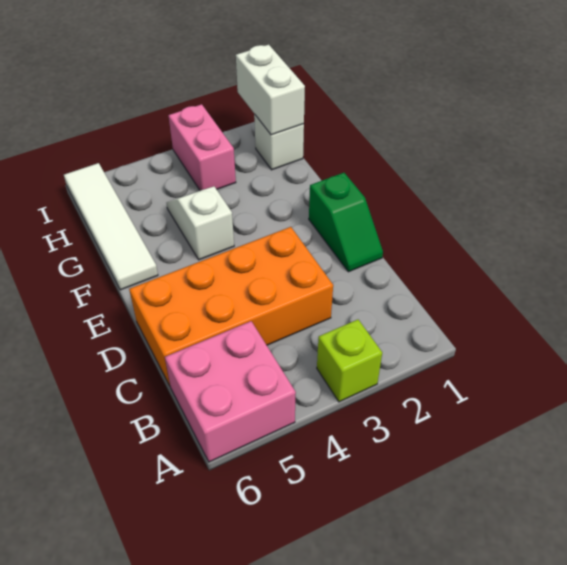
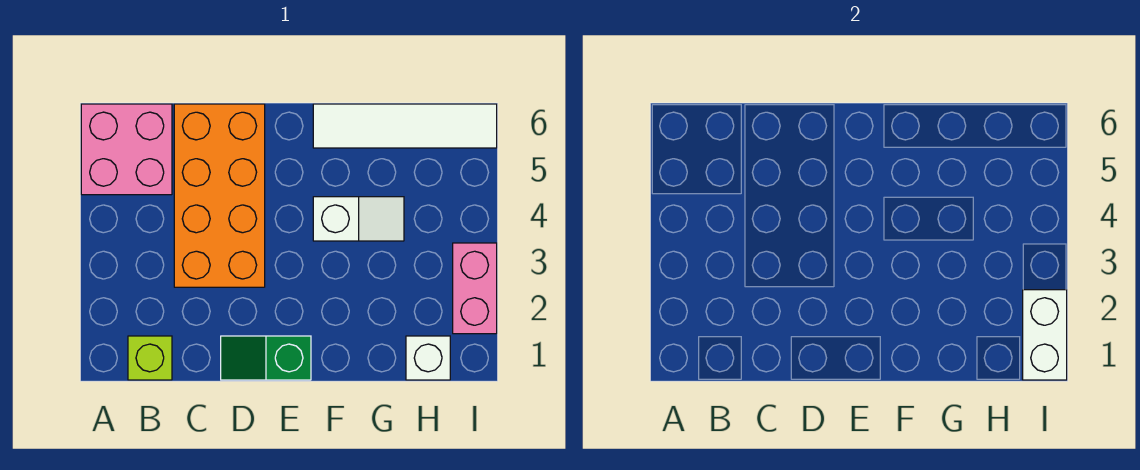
lime brick A3 level 1 -> lime brick B1 level 1
white brick H1:I1 level 2 -> white brick I1:I2 level 2
pink brick H3:I3 level 1 -> pink brick I2:I3 level 1

